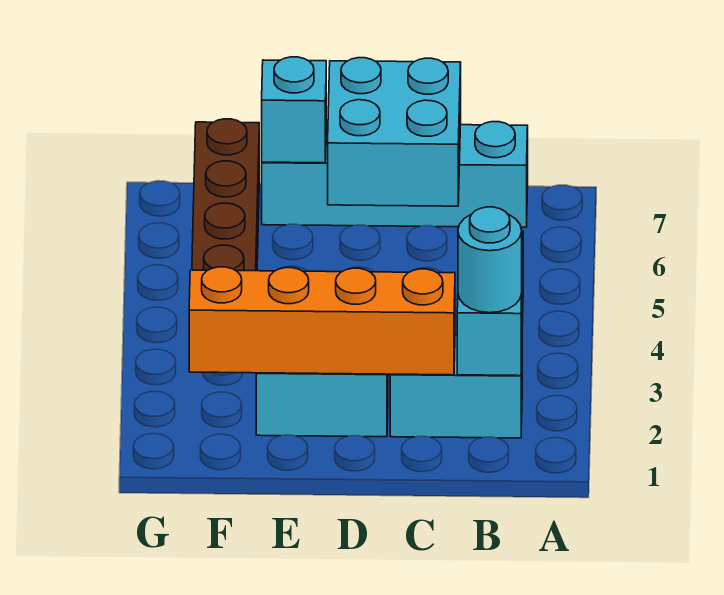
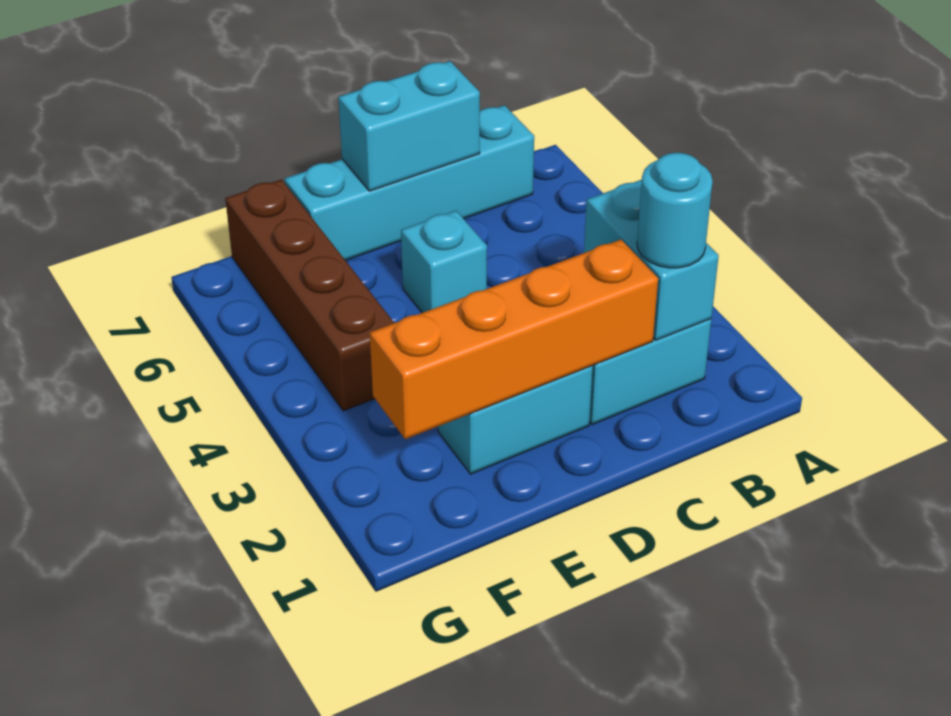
cyan brick C6:D7 level 2 -> cyan brick C7:D7 level 2
cyan brick E7 level 2 -> cyan brick D5 level 1

